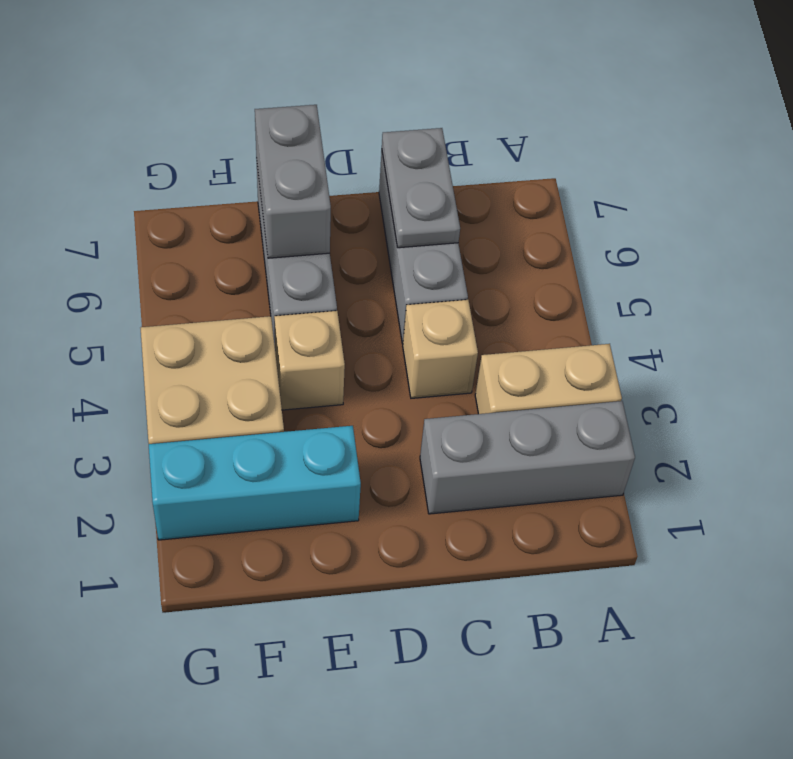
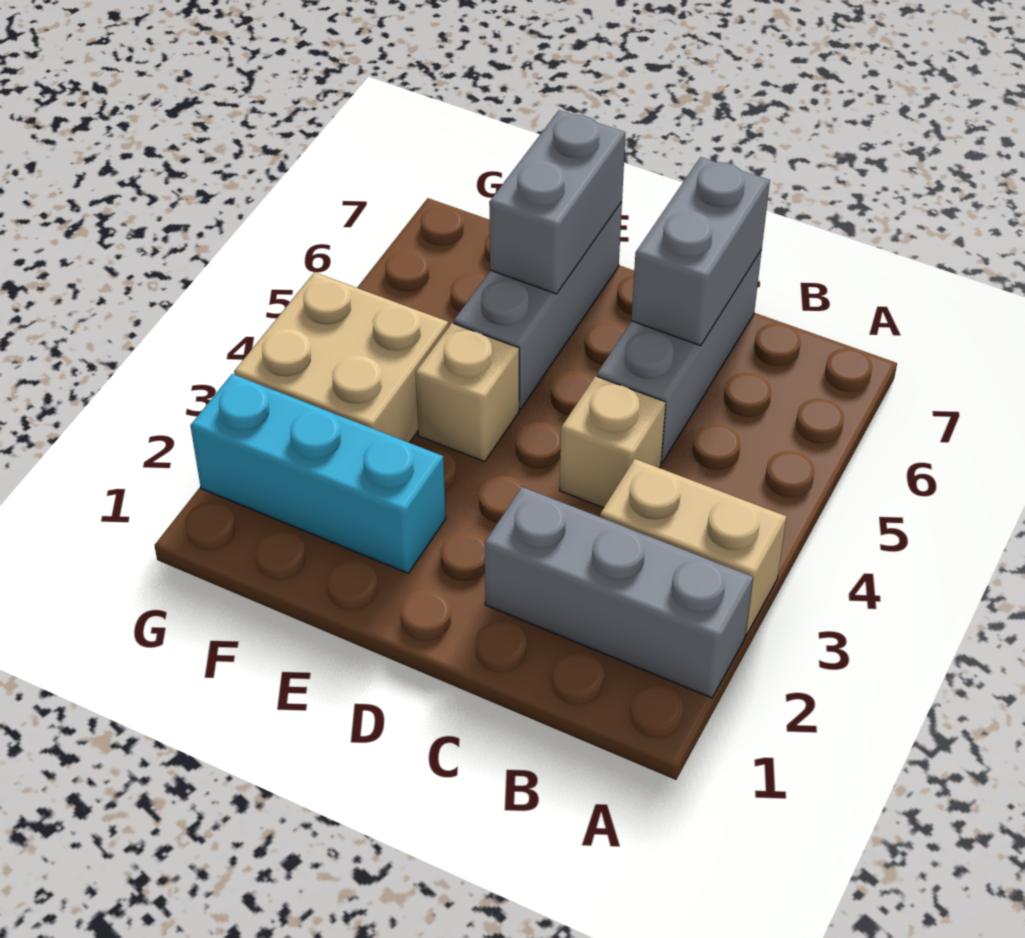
grey plate C6:C7 level 2 -> grey brick C6:C7 level 2

